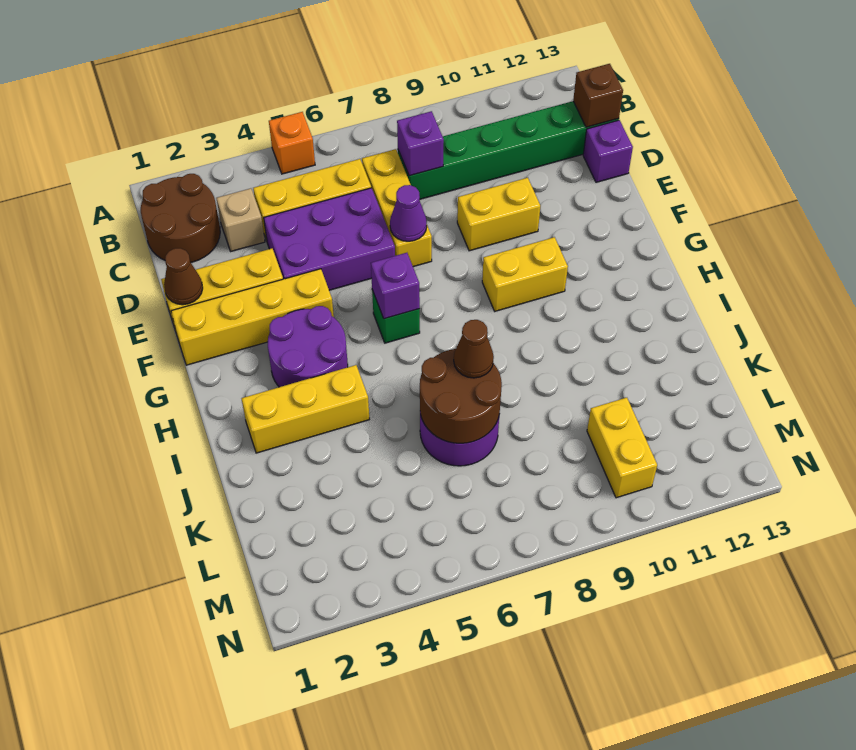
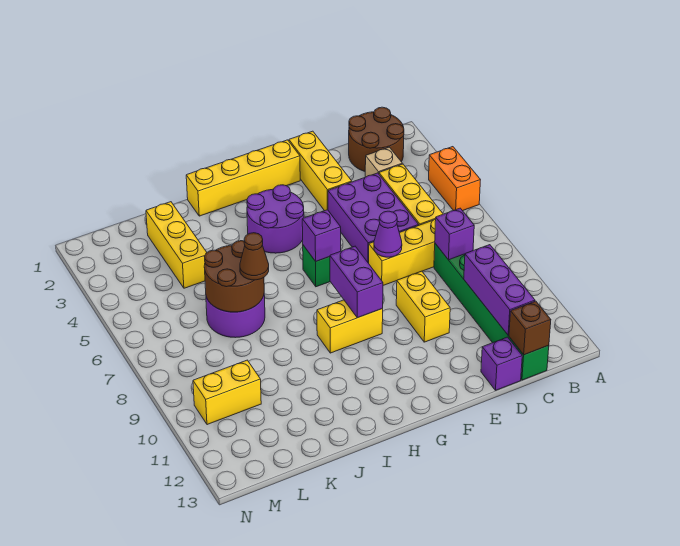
orange brick A5 level 1 -> orange brick A4:A5 level 1
none -> purple brick C10:C12 level 2
brown cone E1 level 2 -> none
yellow brick F1:F4 level 1 -> yellow brick F1:I1 level 1
none -> purple brick G8:G9 level 2
yellow brick G9:G10 level 1 -> yellow brick G9:H9 level 1
yellow brick I2:I4 level 1 -> yellow brick K2:K4 level 1

